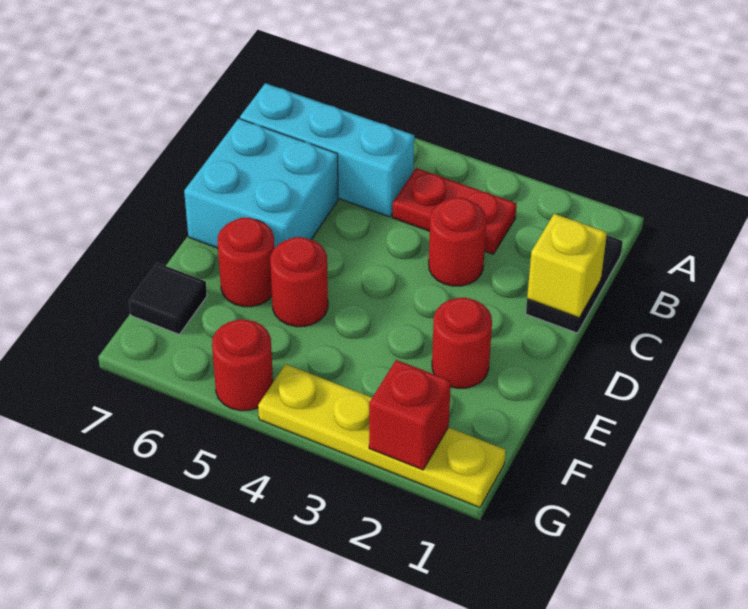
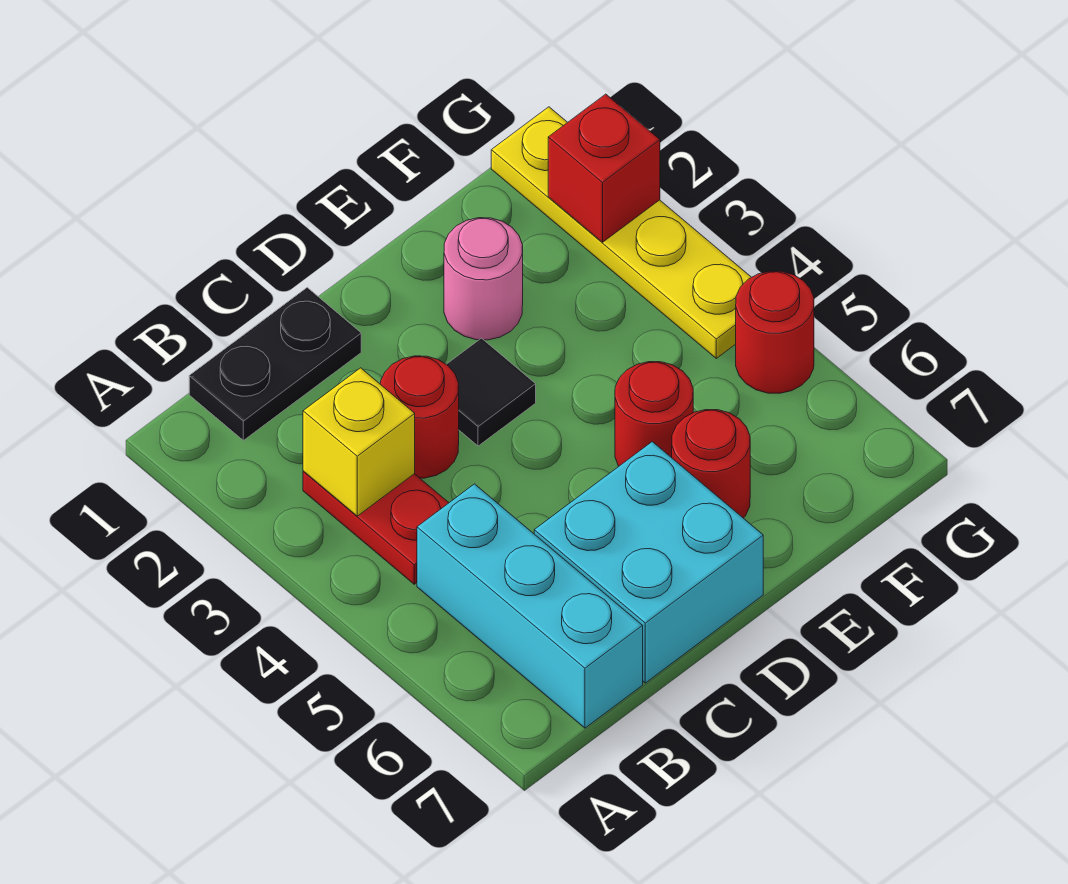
yellow brick C1 level 2 -> yellow brick B3 level 2
red round brick E2 level 1 -> pink round brick E2 level 1
black tile F7 level 1 -> black tile D3 level 1

